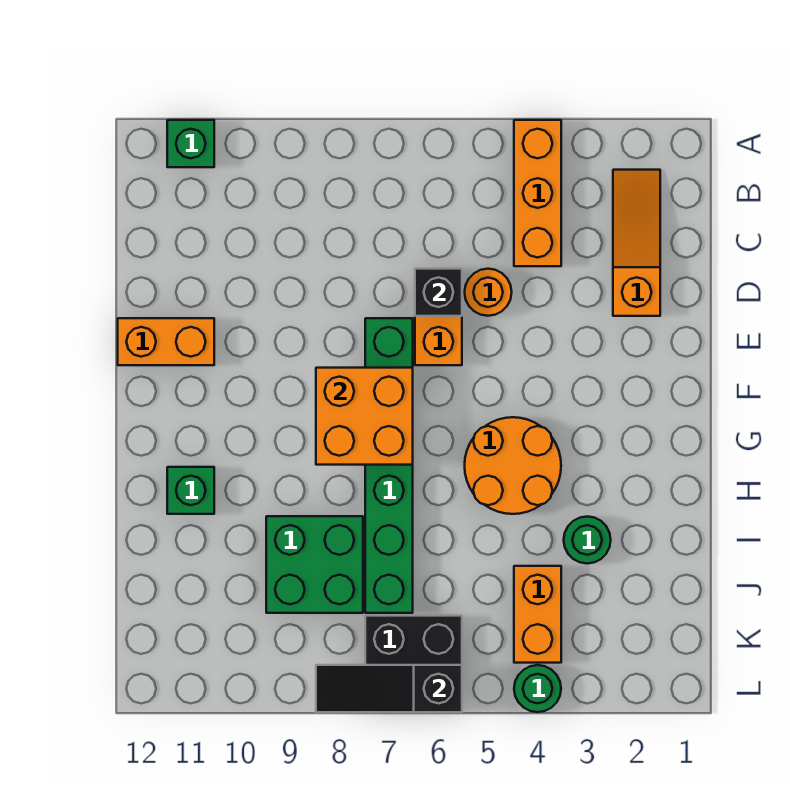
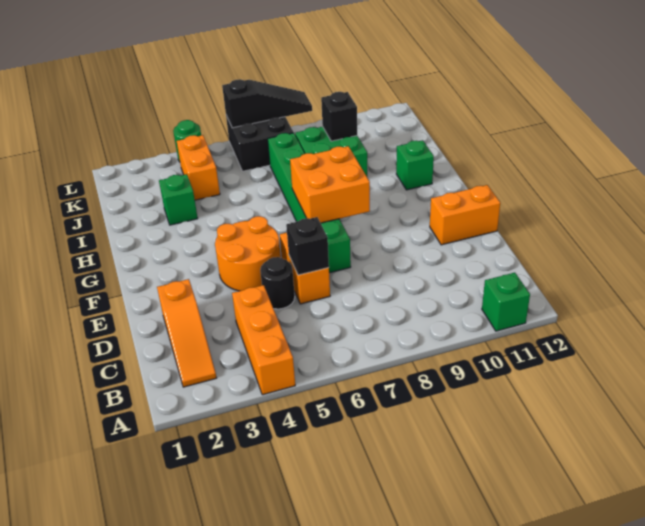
orange round brick D5 level 1 -> black round brick D5 level 1
orange round brick G4:H5 level 1 -> orange round brick E4:F5 level 1
green round brick I3 level 1 -> green brick I3 level 1
none -> black brick J9 level 2

